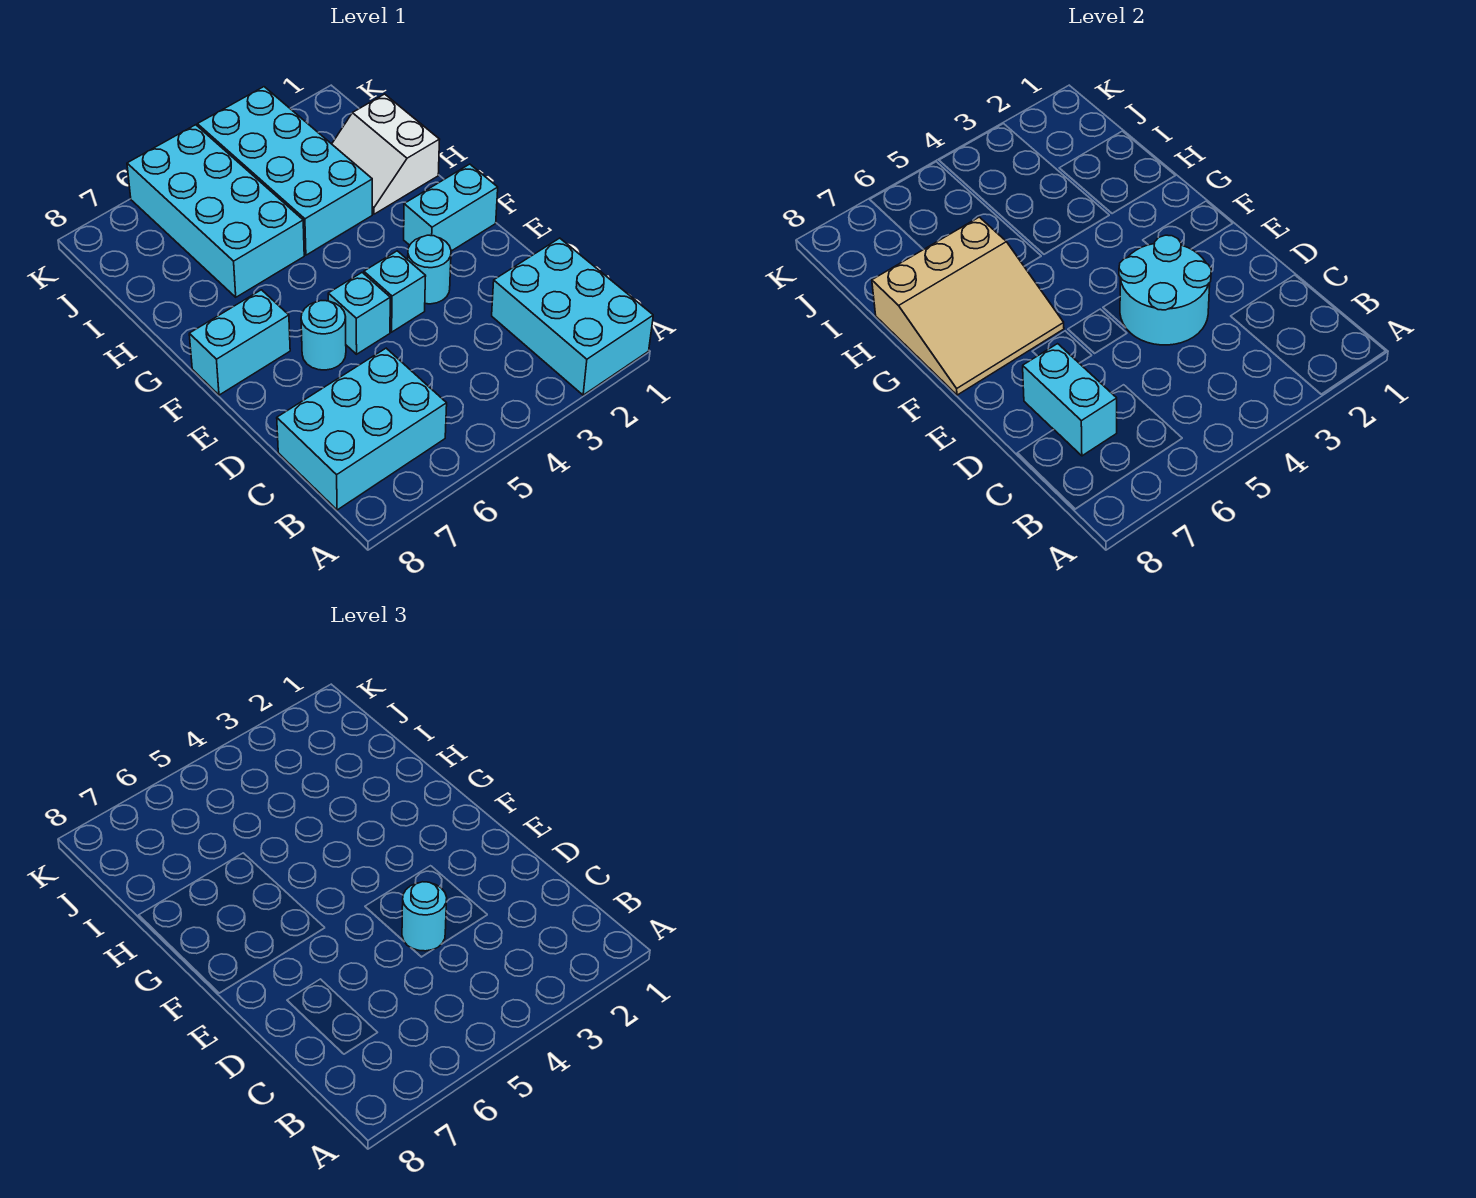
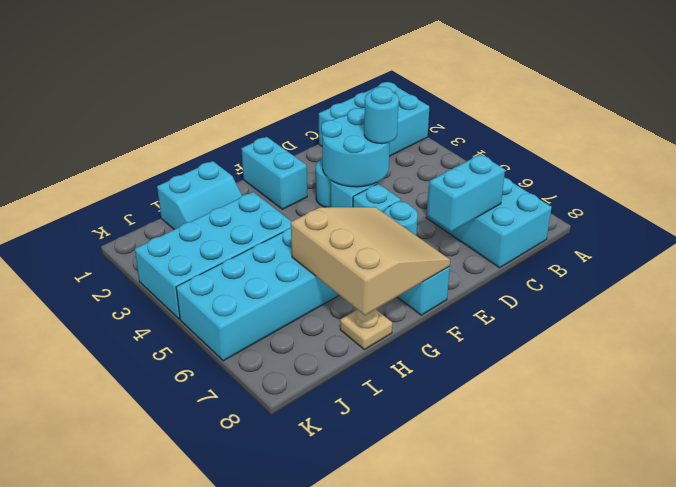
white slope H1:I2 level 1 top 1 -> cyan slope H1:I2 level 1 top 1
none -> tan plate H8 level 1

